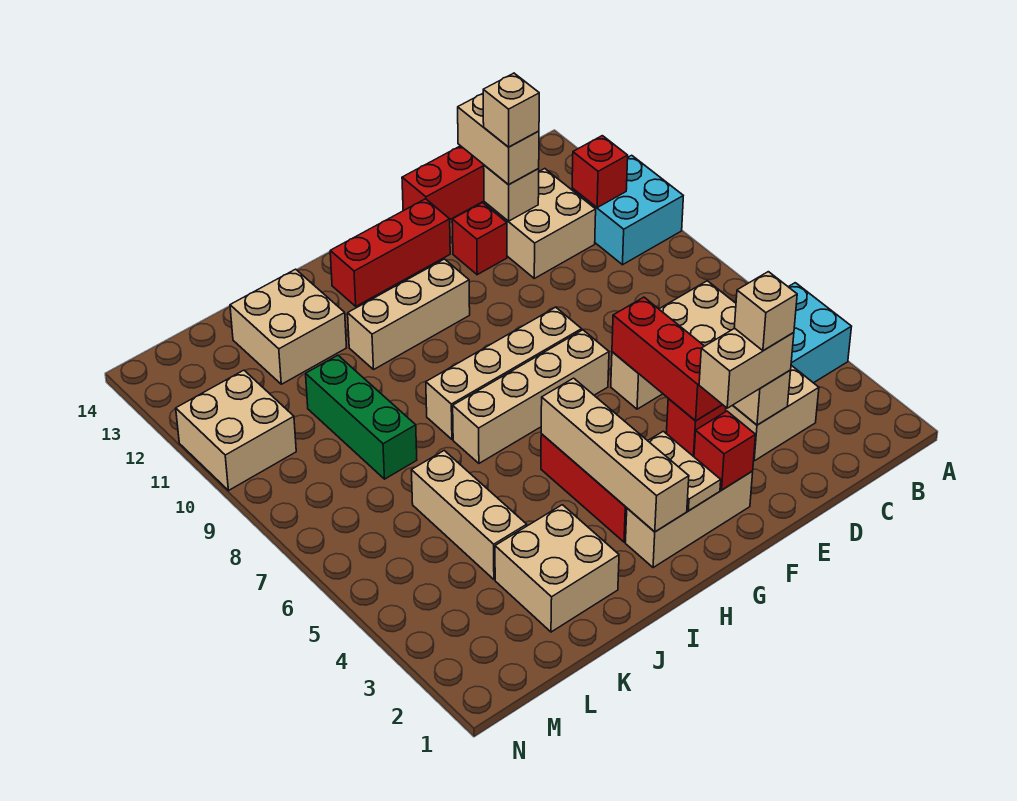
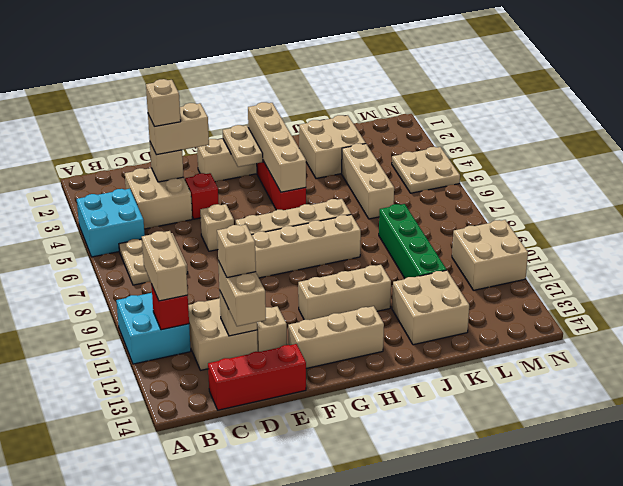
none -> tan brick B10:B11 level 3
red brick E4:E6 level 2 -> none
red brick E12 level 1 -> tan brick E12 level 1
red brick F2 level 2 -> none
red brick F13:H13 level 1 -> tan brick F13:H13 level 1
green brick K8:K10 level 1 -> green brick K8:K11 level 1
none -> tan plate M4:N5 level 1

